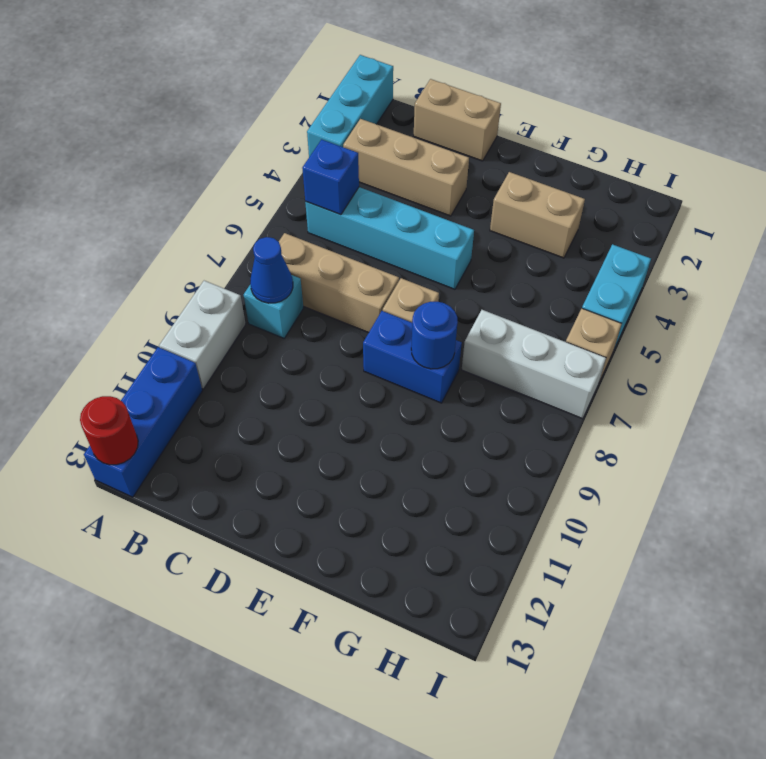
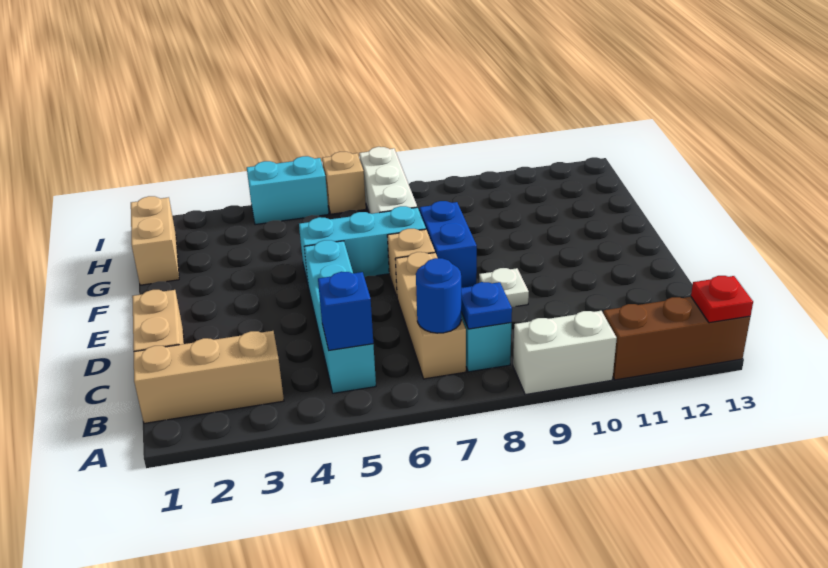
cyan brick A1:A3 level 1 -> cyan brick F5:F7 level 1
blue brick A11:A13 level 1 -> brown brick A11:A13 level 1
red round brick A13 level 2 -> red plate A13 level 2
tan brick B3:D3 level 1 -> tan brick B1:B3 level 1
blue cone B8 level 2 -> blue plate B8 level 2
none -> white plate D9 level 1
tan brick F3:G3 level 1 -> tan brick G1:H1 level 1
blue round brick F8 level 2 -> blue round brick B7 level 2

